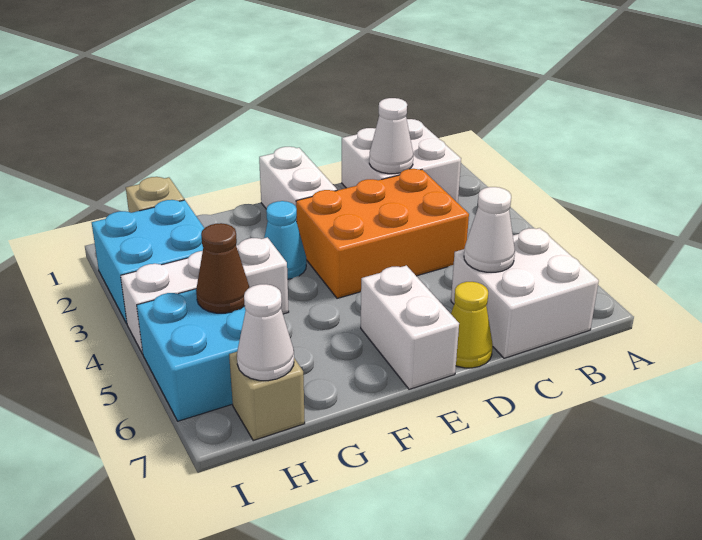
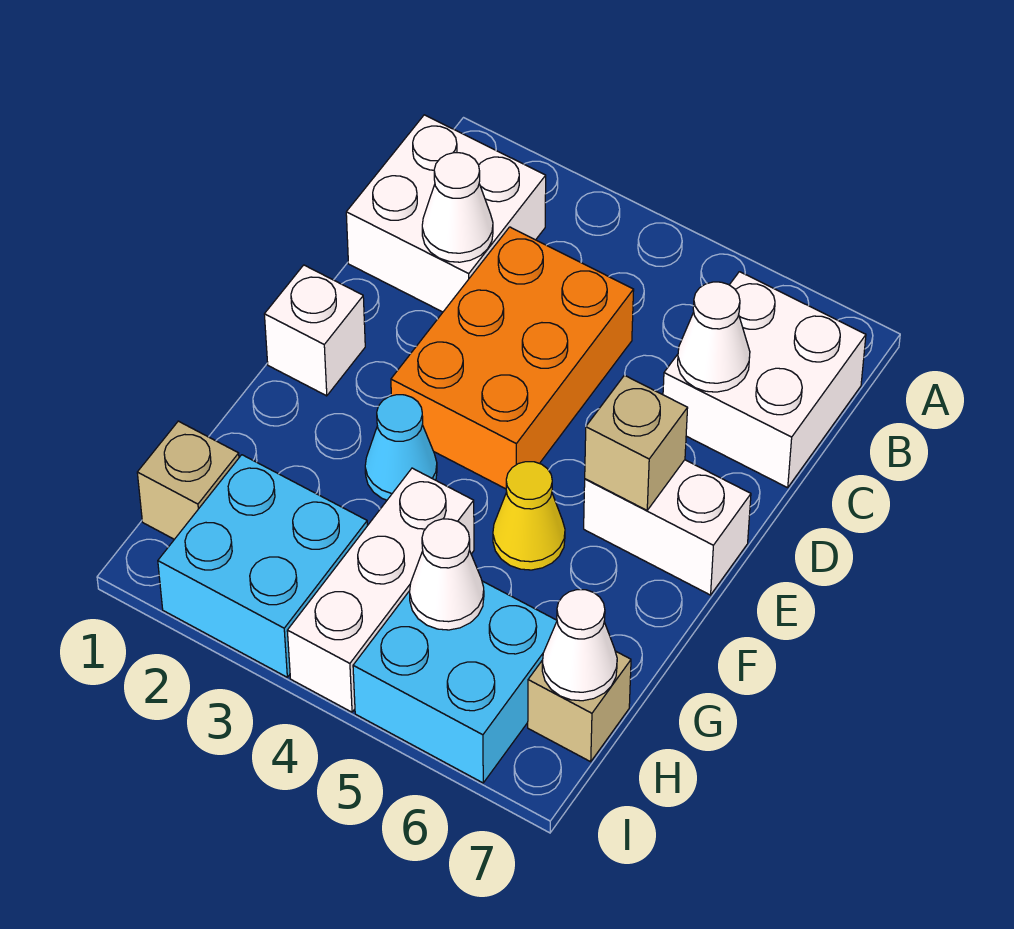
yellow cone D7 level 1 -> yellow cone F5 level 1
white brick E1:E2 level 1 -> white brick E1 level 1
none -> tan brick E6 level 2
brown cone H5 level 2 -> white cone H5 level 2

